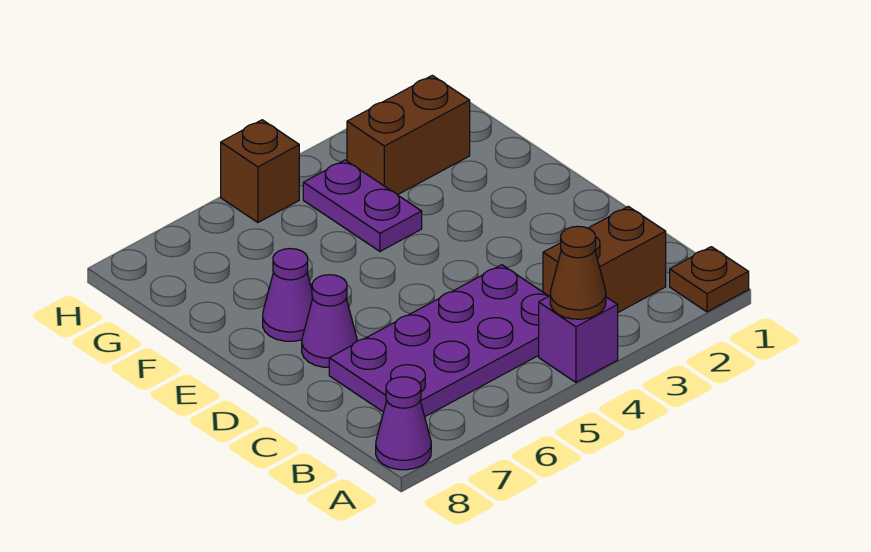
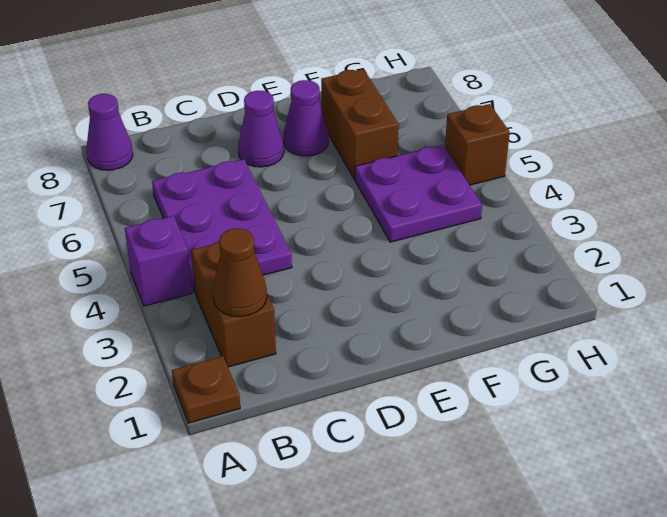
brown cone A4 level 2 -> brown cone B2 level 2
purple plate B4:C7 level 1 -> purple plate B4:C6 level 1
purple plate F4:G4 level 1 -> purple plate F4:G5 level 1
brown brick G2:G3 level 1 -> brown brick F6:F7 level 1

